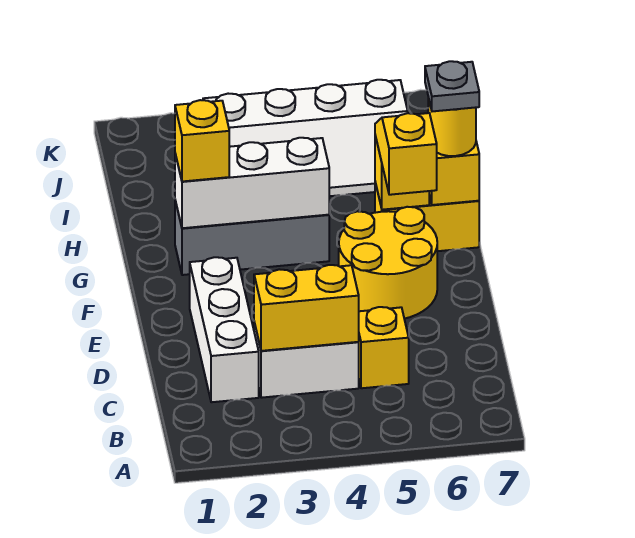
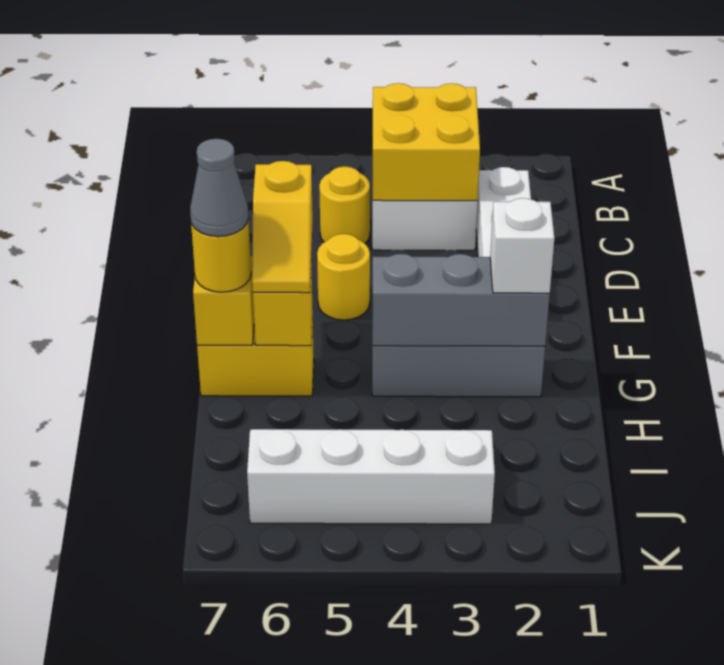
yellow brick C3:C4 level 2 -> yellow brick B3:C4 level 2
yellow brick C5 level 1 -> yellow round brick C5 level 1
yellow round brick E5:F6 level 1 -> yellow round brick E5 level 1
white brick G2:G4 level 2 -> grey brick G2:G4 level 2
yellow brick G2 level 3 -> white brick G2 level 3
grey plate G7 level 4 -> grey cone G7 level 4

